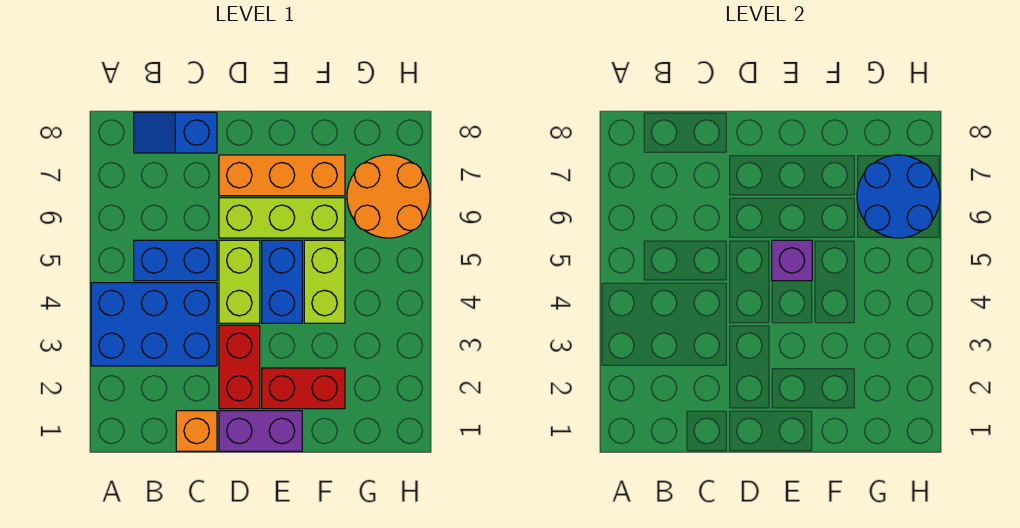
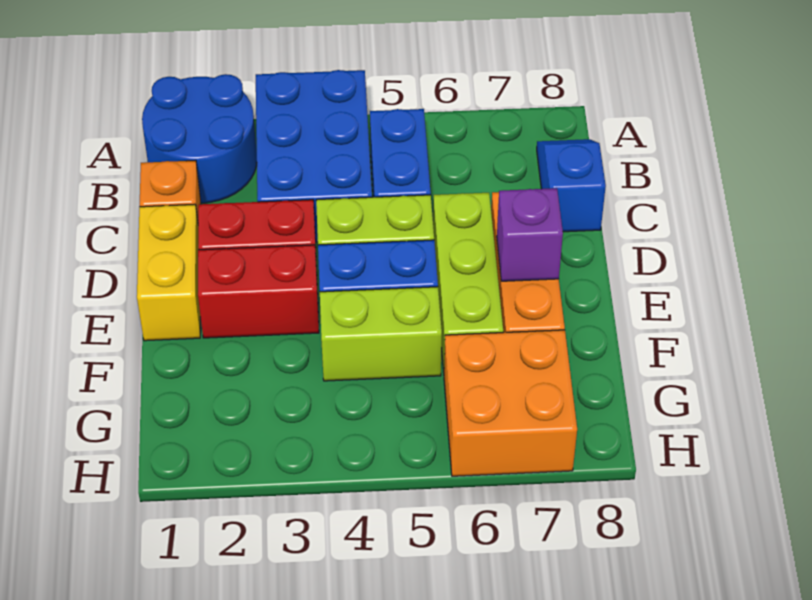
purple brick D1:E1 level 1 -> yellow brick D1:E1 level 1
red brick E2:F2 level 1 -> red brick E2:E3 level 1
purple brick E5 level 2 -> purple brick E7 level 2
orange round brick G6:H7 level 1 -> orange brick G6:H7 level 1
blue round brick G6:H7 level 2 -> blue round brick A1:B2 level 1

